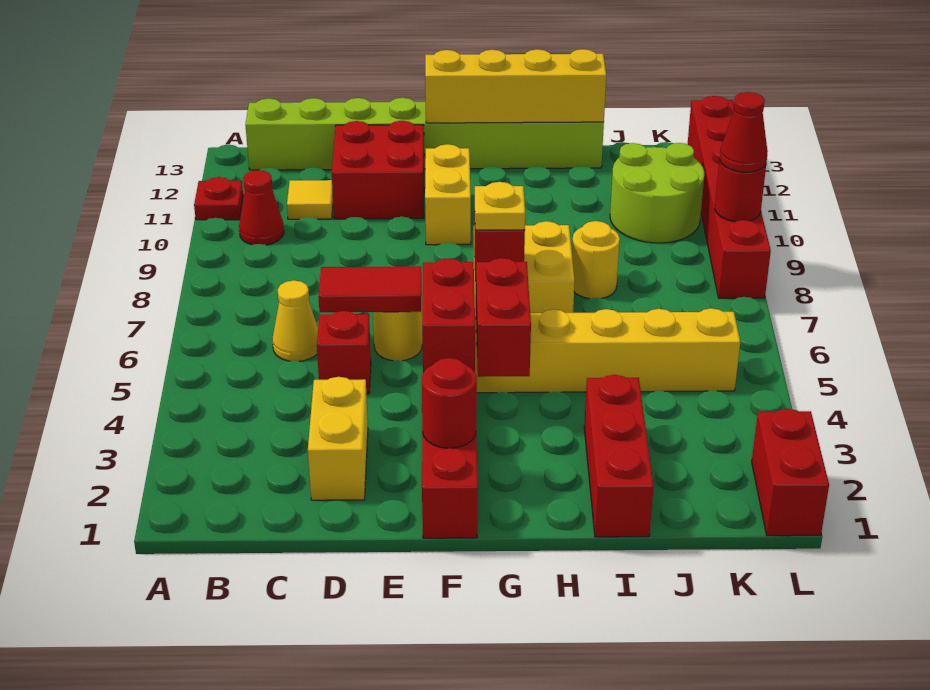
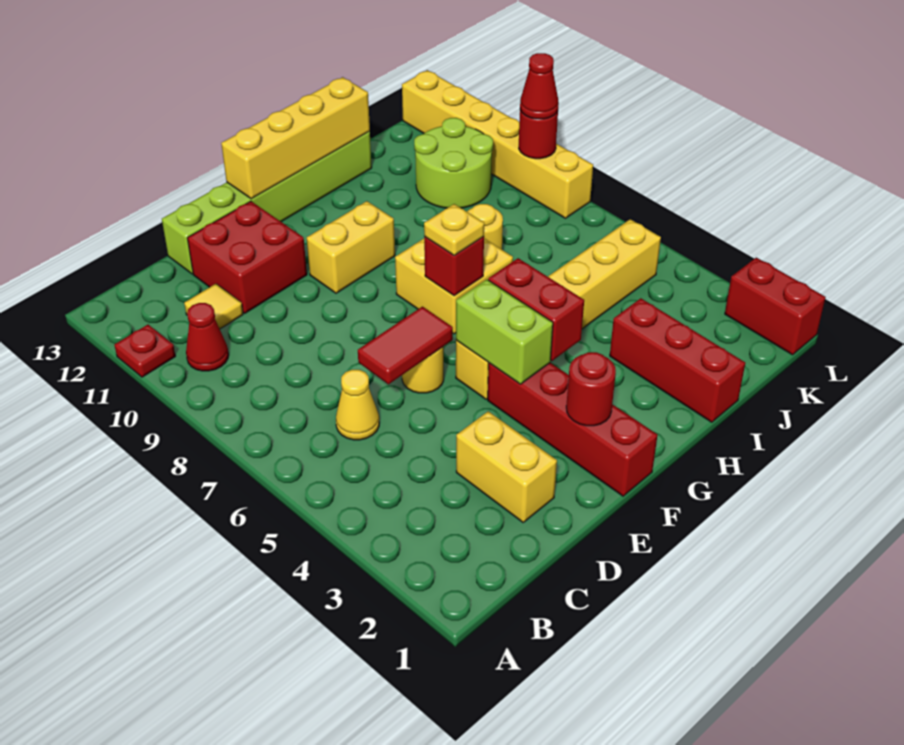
lime brick B13:I13 level 1 -> lime brick D13:I13 level 1
red brick D5 level 1 -> none
red brick F4:F5 level 2 -> lime brick F4:F5 level 2
yellow brick F10:F11 level 1 -> yellow brick F10:G10 level 1
red brick L8:L13 level 1 -> yellow brick L8:L13 level 1

